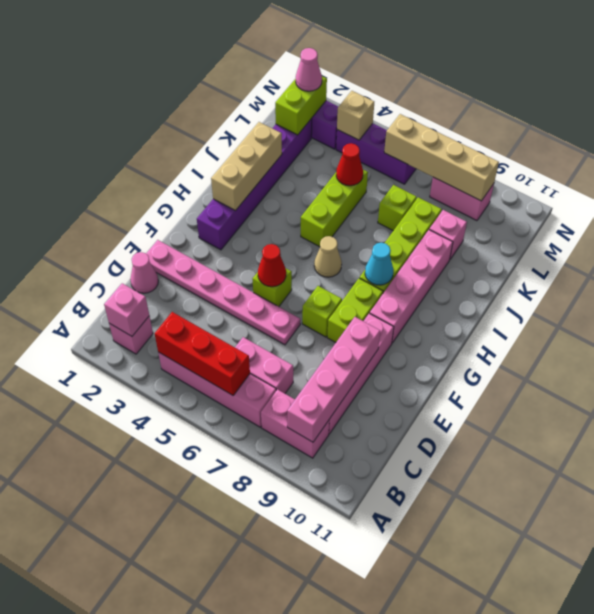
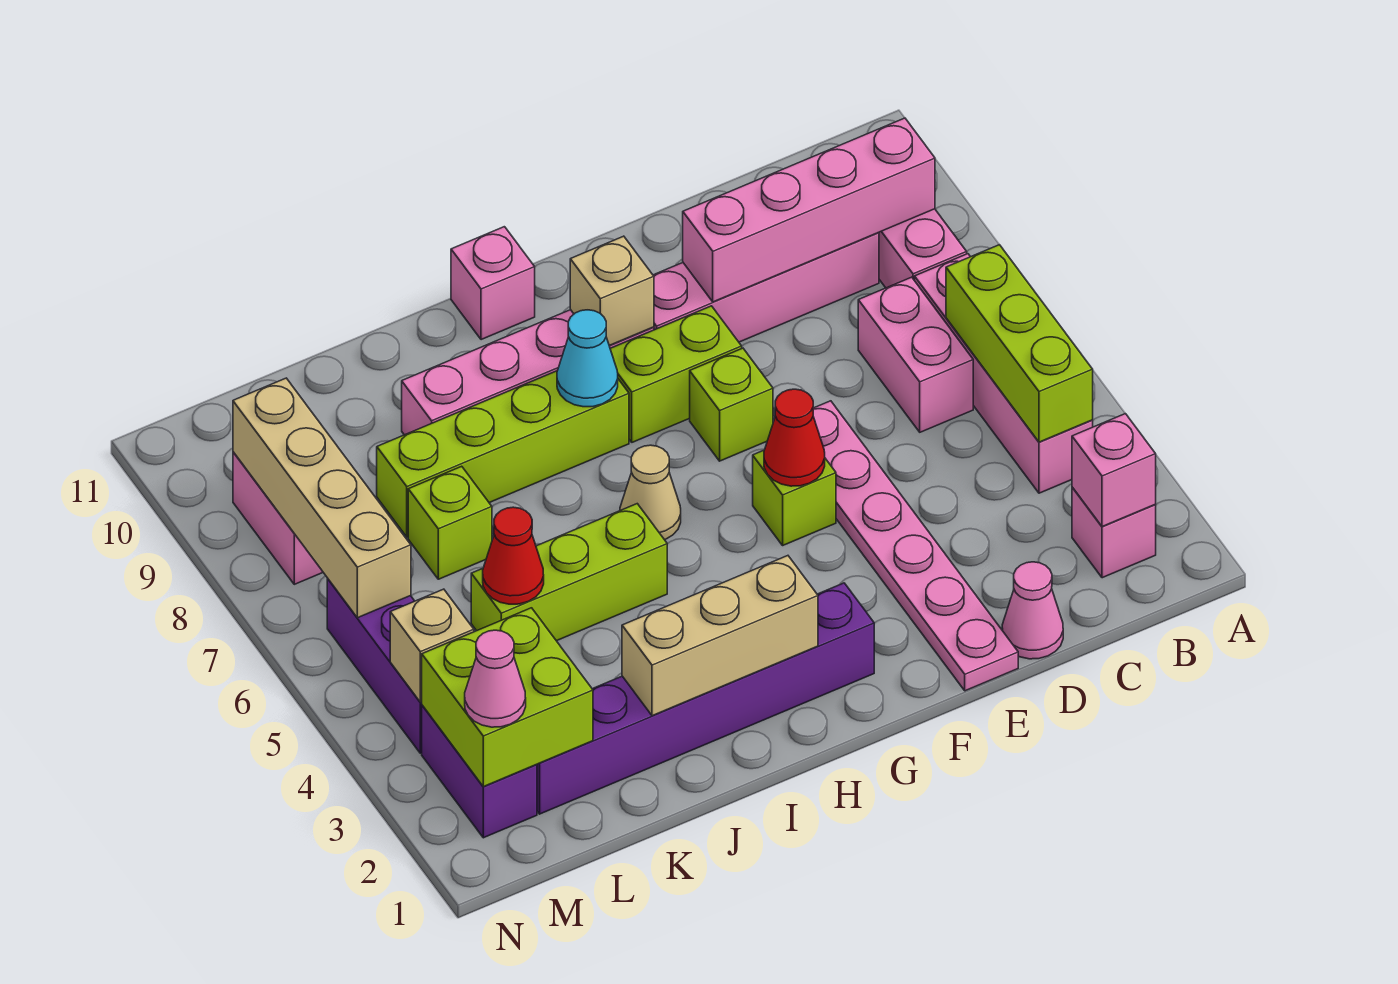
red brick B4:B6 level 2 -> lime brick B4:B6 level 2
none -> tan brick G9 level 2
pink brick K9 level 1 -> pink brick H11 level 1
lime brick L2:M2 level 2 -> lime brick L2:M3 level 2

